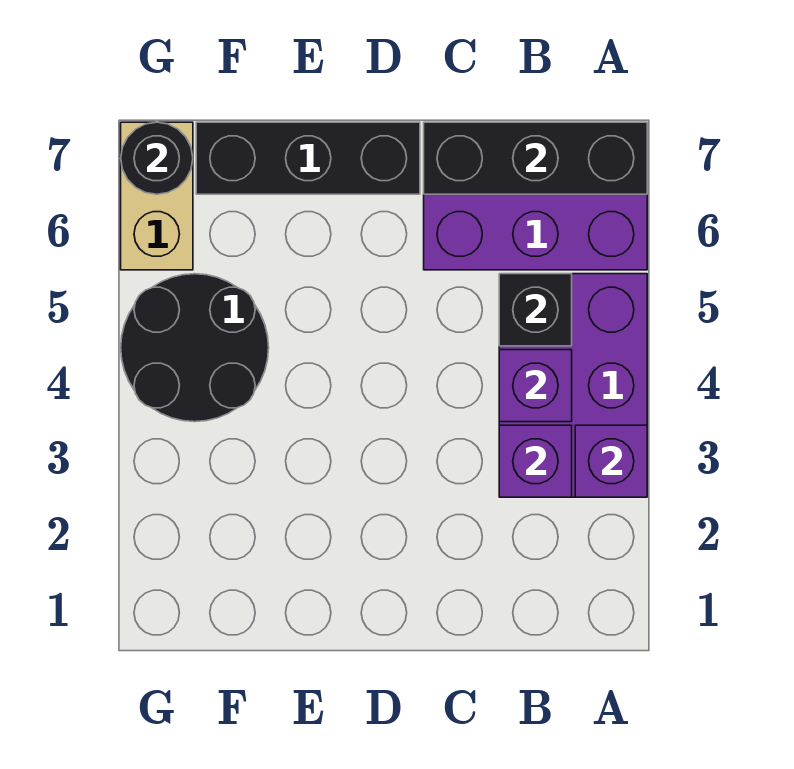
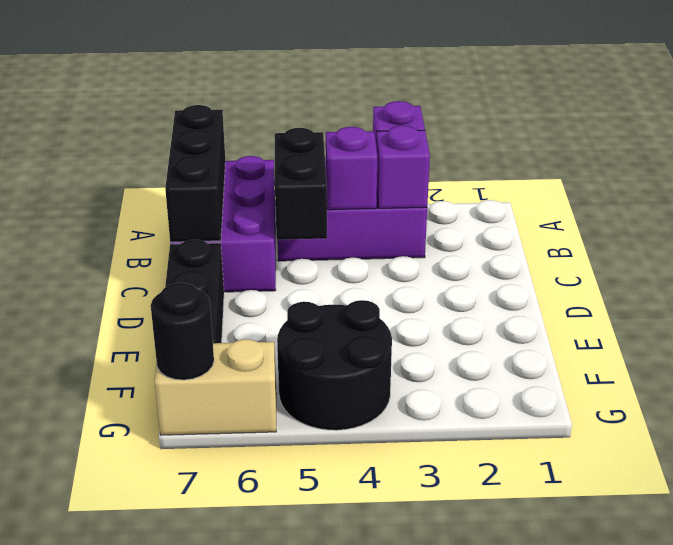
black brick B5 level 2 -> black brick B5:C5 level 2

